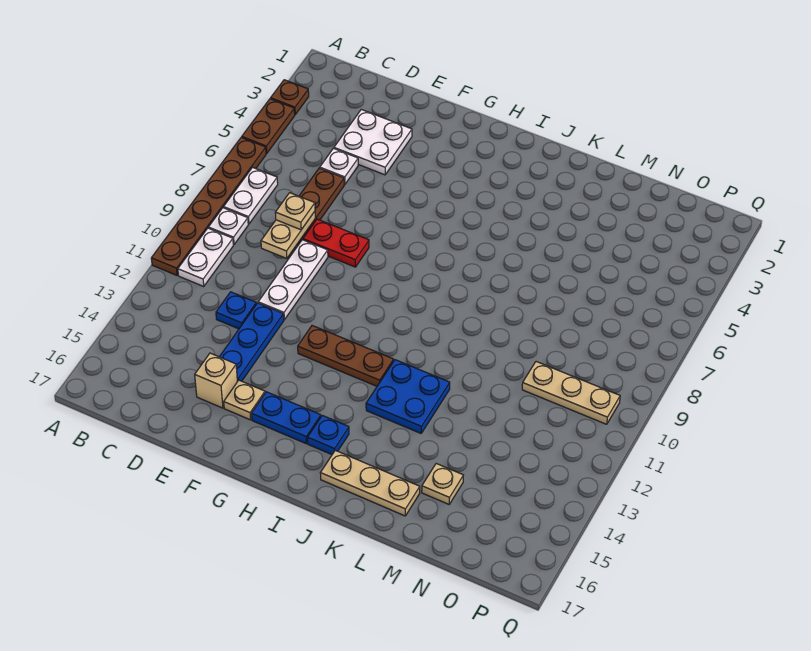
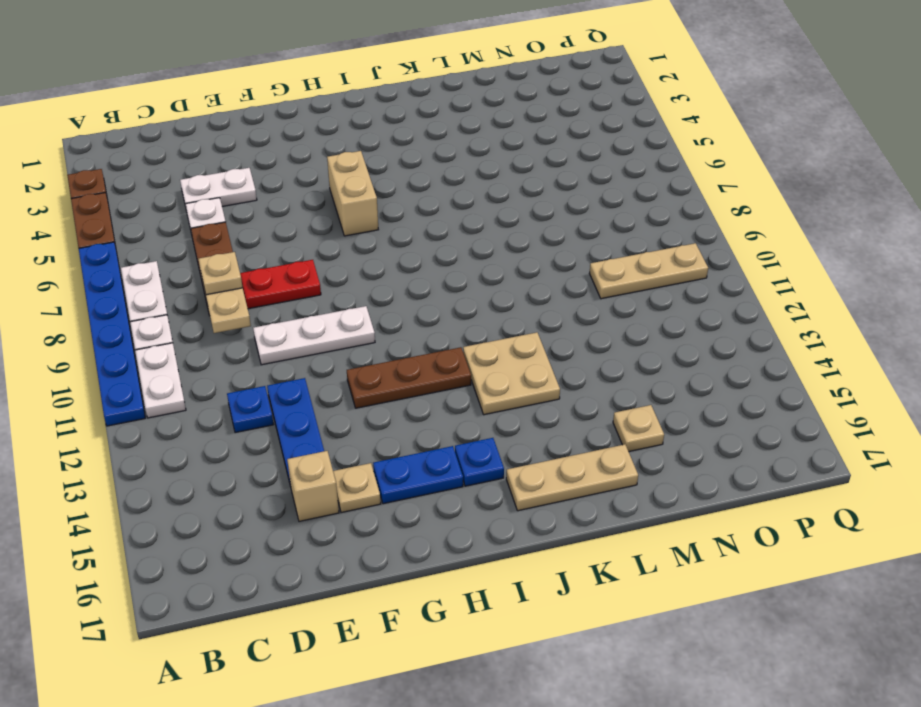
brown plate A6:A11 level 1 -> blue plate A6:A11 level 1
white plate D3:E4 level 1 -> white plate D4:E4 level 1
white plate E9:E11 level 1 -> white plate E10:G10 level 1
none -> tan brick H5:H6 level 1
blue plate J12:K13 level 1 -> tan plate J12:K13 level 1

